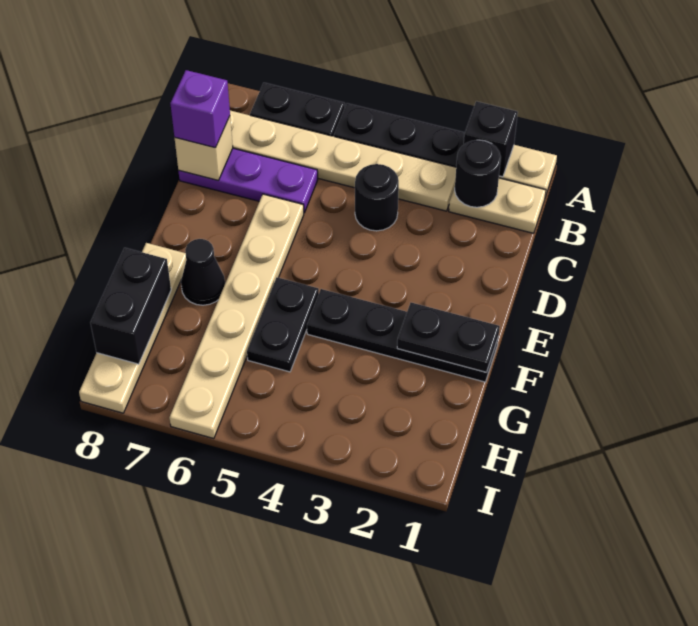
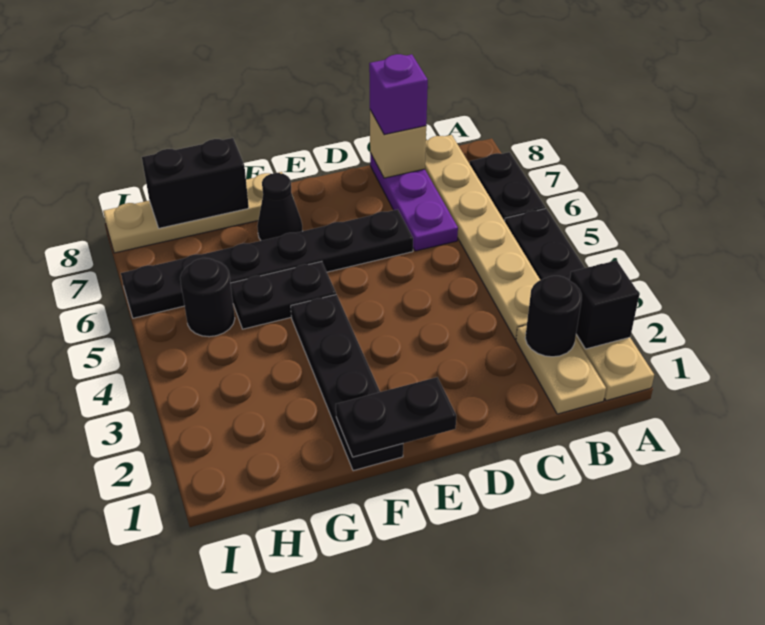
black round brick C4 level 1 -> black round brick H5 level 1
tan plate D6:I6 level 1 -> black plate D6:I6 level 1
black plate F1:F2 level 2 -> black plate E1:F1 level 2

